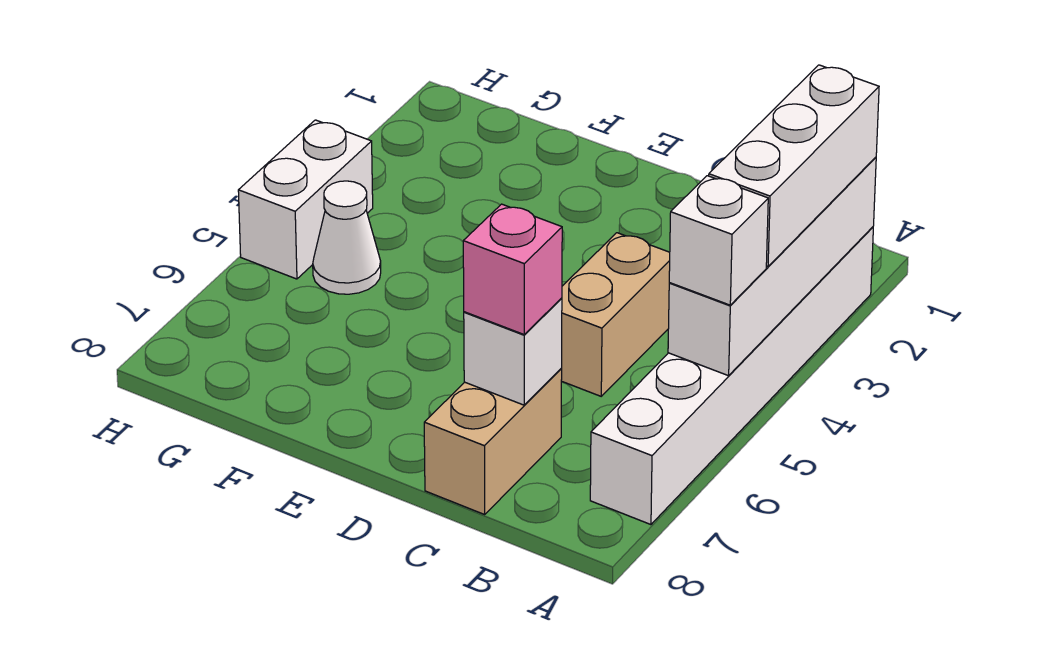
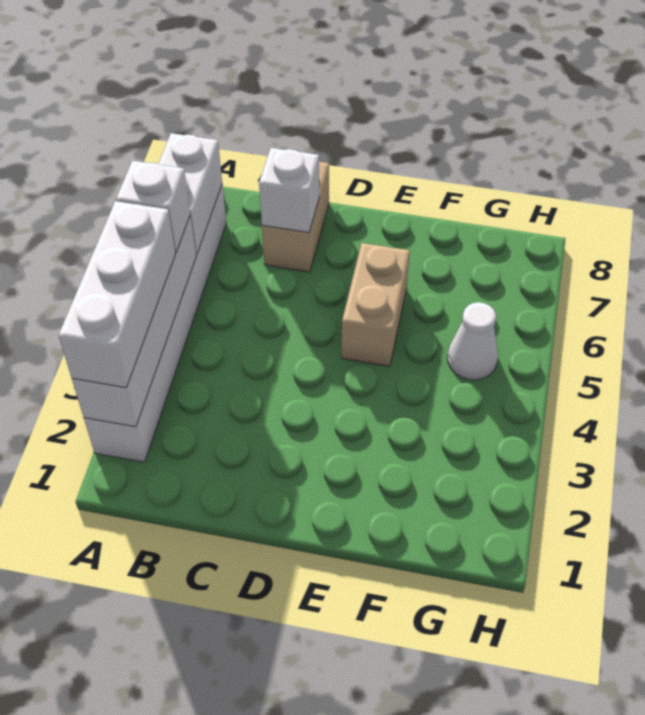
tan brick C4:C5 level 1 -> tan brick E5:E6 level 1
pink brick C7 level 3 -> none
white brick H4:H5 level 1 -> white brick A6:A7 level 2

